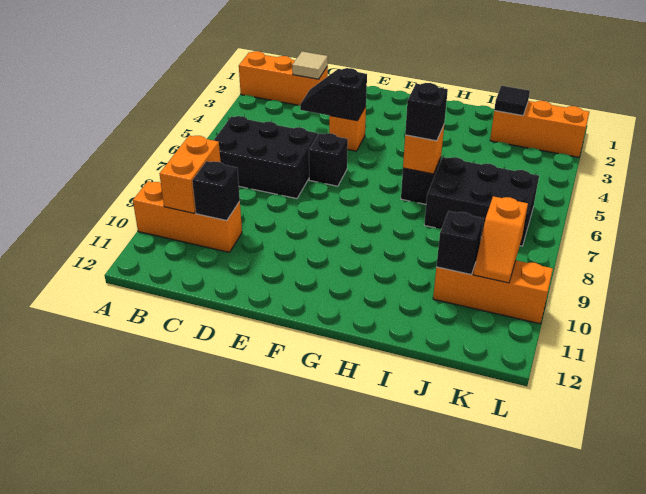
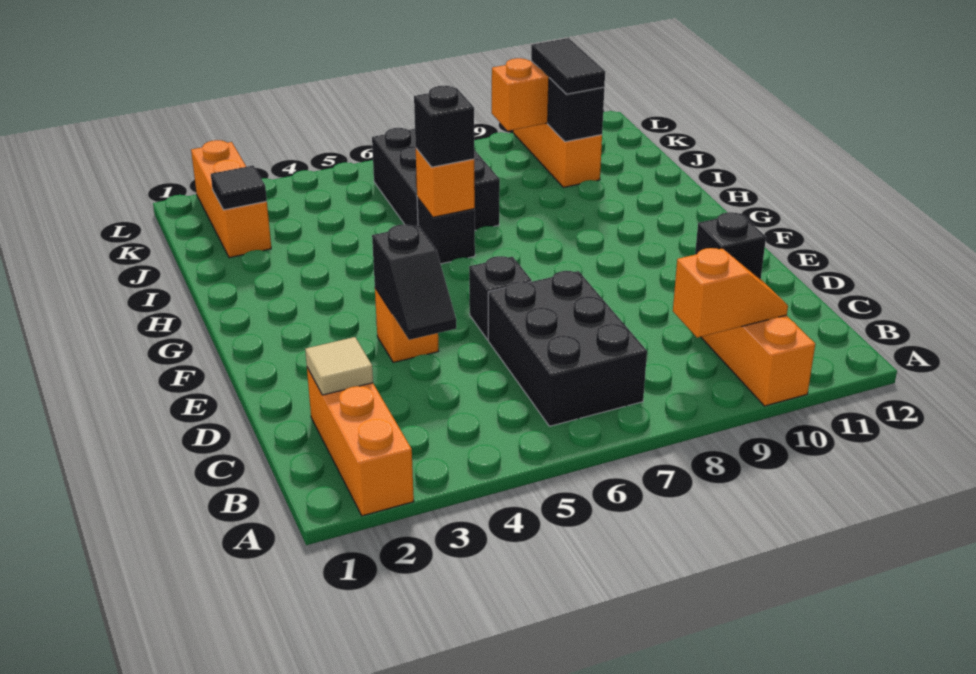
orange brick B9:B10 level 2 -> orange slope B9:B10 level 2 top 9
none -> black tile J10:K10 level 3

